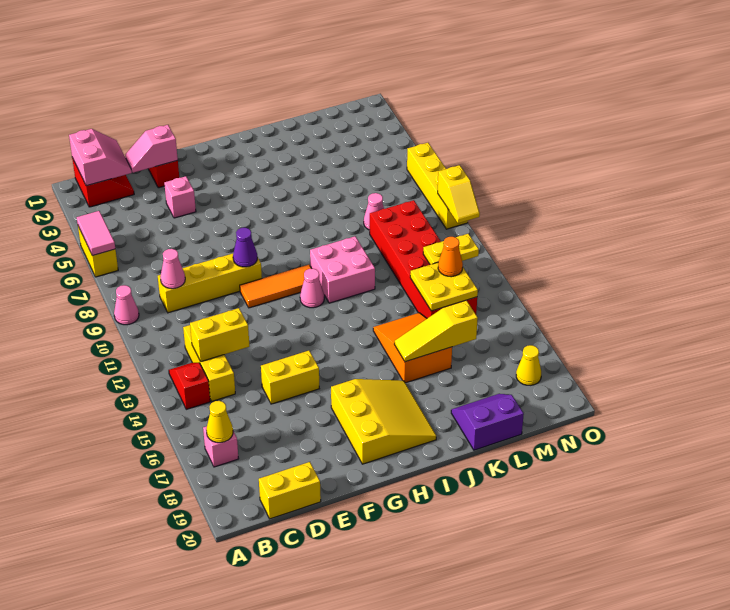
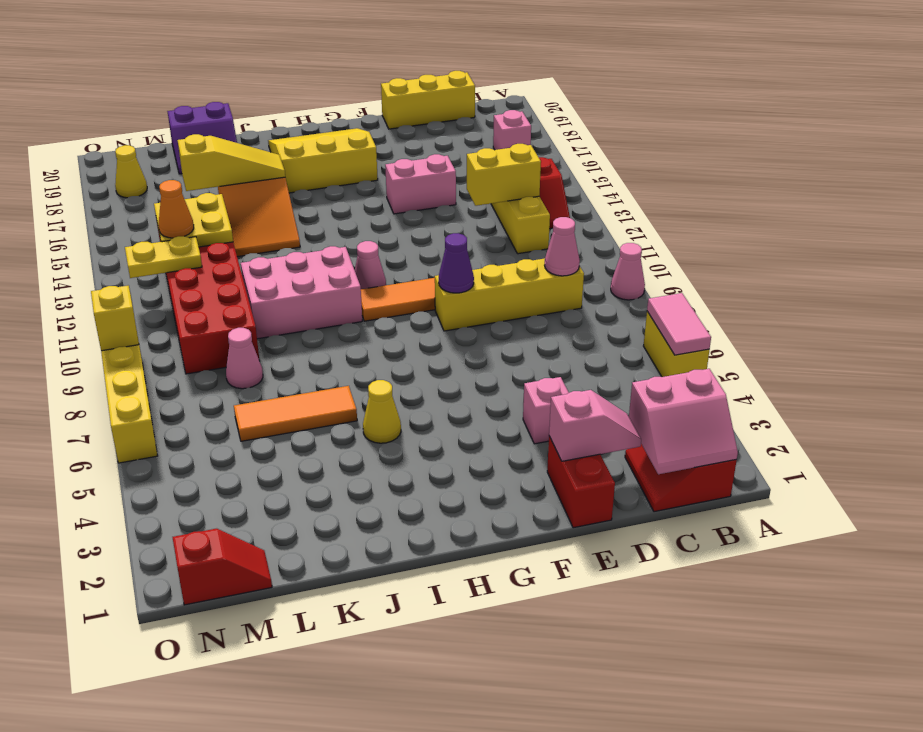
pink slope B1:C2 level 2 top B -> pink slope B1:C2 level 2 top 2
yellow cone B17 level 2 -> yellow cone I5 level 1
yellow brick C20:D20 level 1 -> yellow brick C20:E20 level 1
yellow brick E15:F15 level 1 -> pink brick E15:F15 level 1
yellow slope G17:I19 level 1 top G -> yellow slope G17:I19 level 1 top 17
pink brick I10:J11 level 1 -> pink brick I10:K11 level 1
none -> orange tile J6:L6 level 1
none -> red slope M1:N1 level 1 top N

